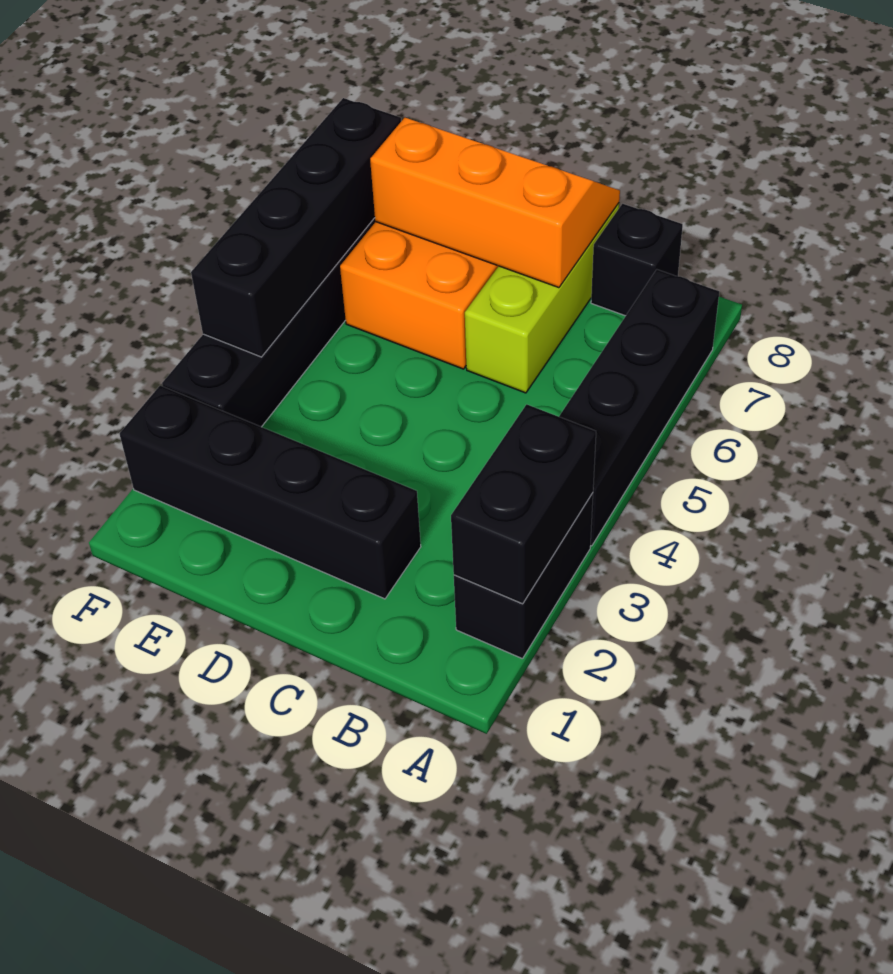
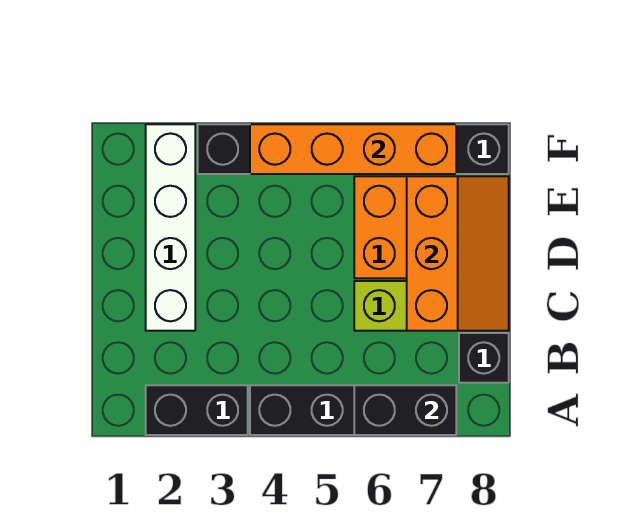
black brick A2:A3 level 2 -> black brick A6:A7 level 2
black brick C2:F2 level 1 -> white brick C2:F2 level 1
black brick F4:F7 level 2 -> orange brick F4:F7 level 2

